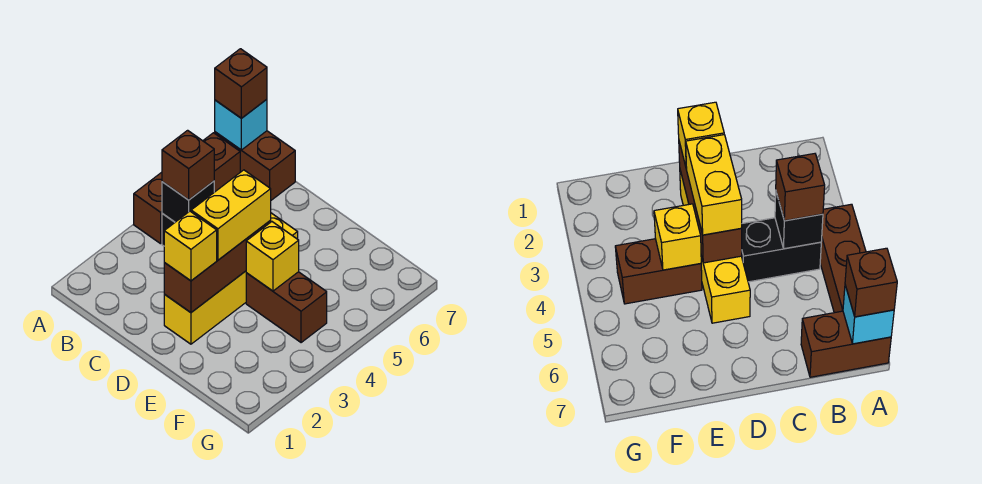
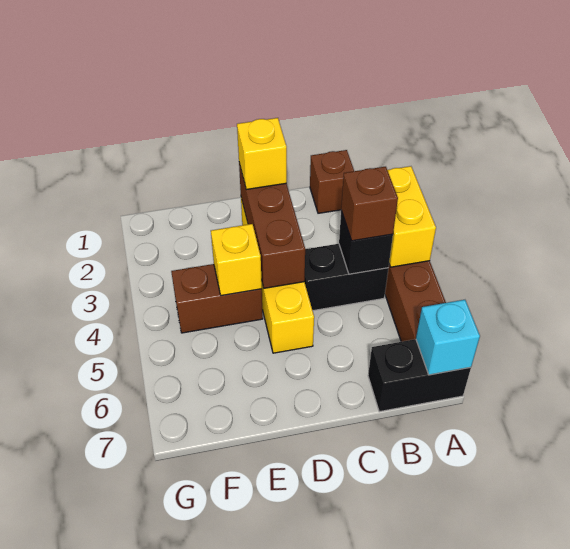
brown brick A7:B7 level 1 -> black brick A7:B7 level 1
brown brick A7 level 3 -> brown brick B1 level 1
yellow brick D3:D4 level 3 -> yellow brick A3:A4 level 2

